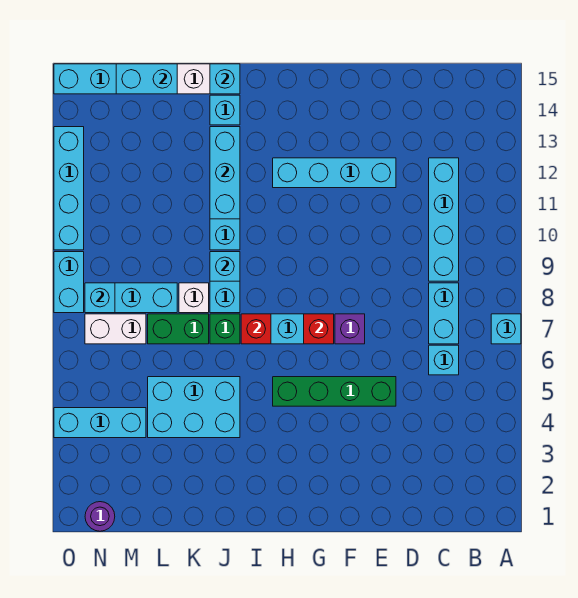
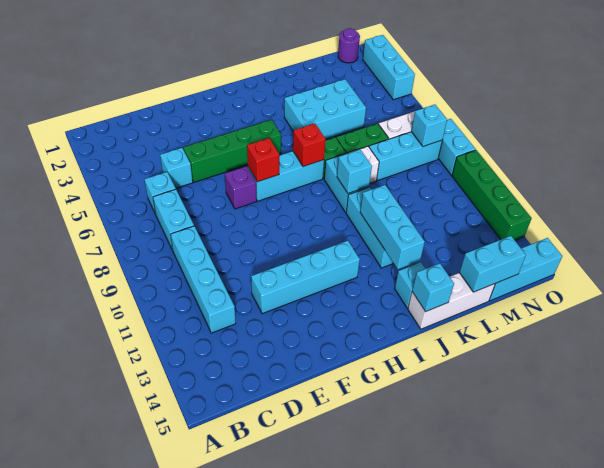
cyan brick A7 level 1 -> cyan brick D5 level 1
cyan brick M4:O4 level 1 -> cyan brick O2:O4 level 1
cyan brick O10:O13 level 1 -> green brick O10:O13 level 1

